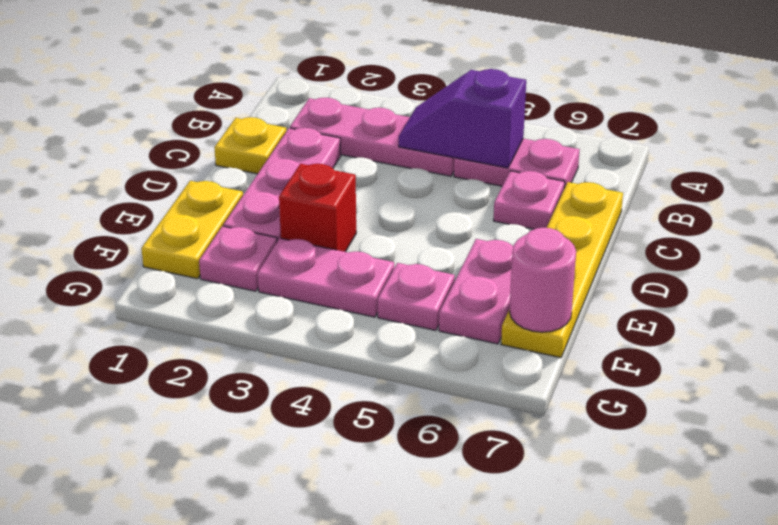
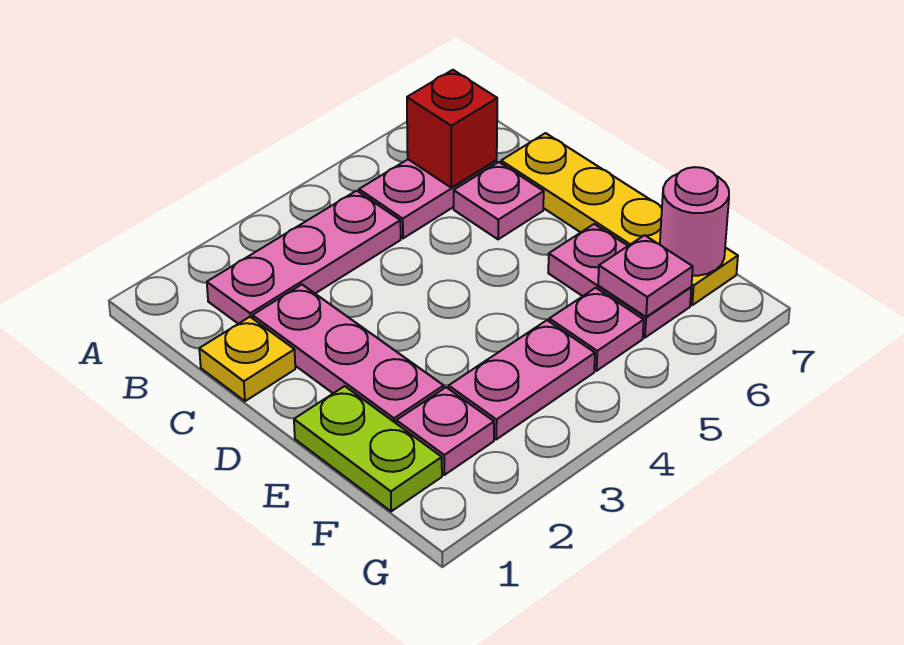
purple slope B4:B5 level 2 top 5 -> none
yellow plate E1:F1 level 1 -> lime plate E1:F1 level 1
red brick E3 level 1 -> red brick B6 level 2
none -> pink plate F6 level 2

